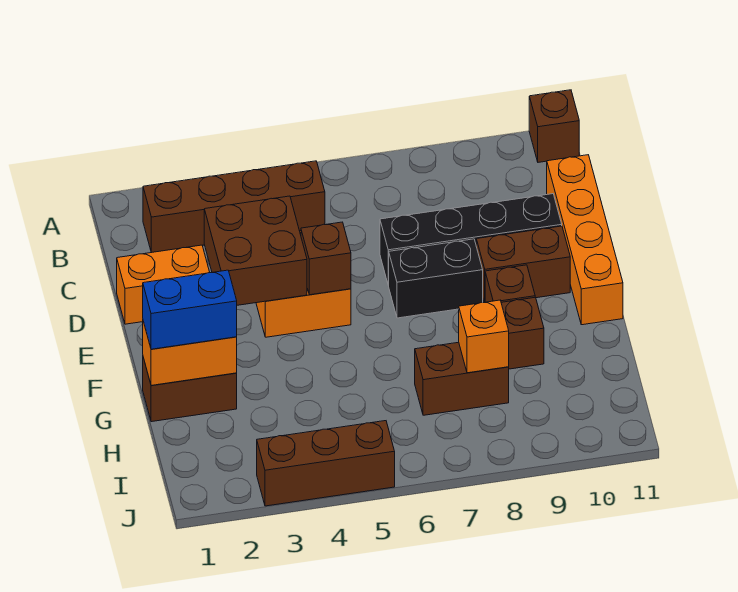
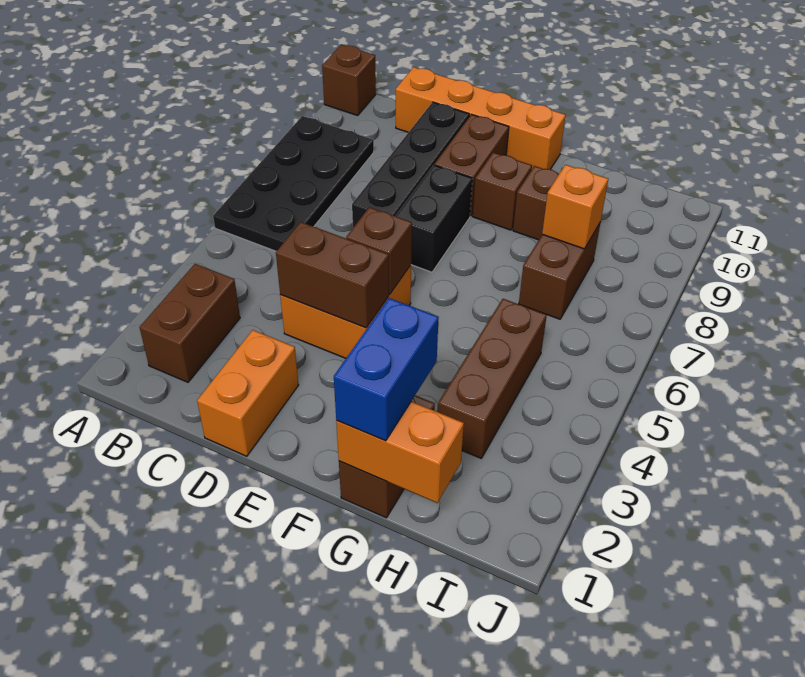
none -> black plate A6:B9 level 1
brown brick B2:B5 level 1 -> brown brick B2:B3 level 1
brown brick D3:E4 level 2 -> brown brick D4:E4 level 2
orange brick G1:G2 level 2 -> orange brick G1:H1 level 2
brown brick J3:J5 level 1 -> brown brick H3:H5 level 1

